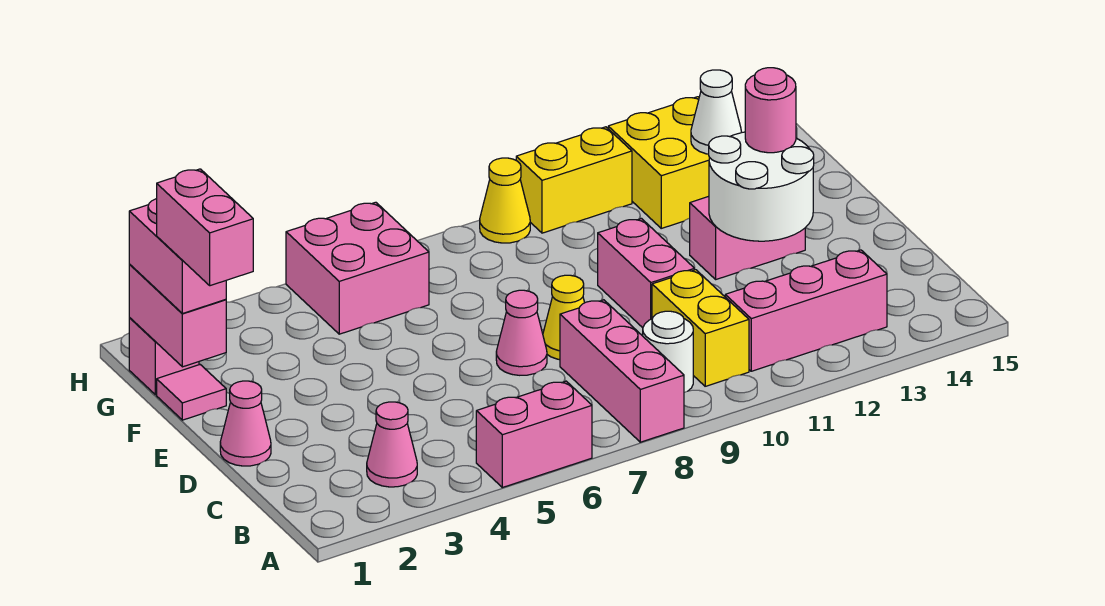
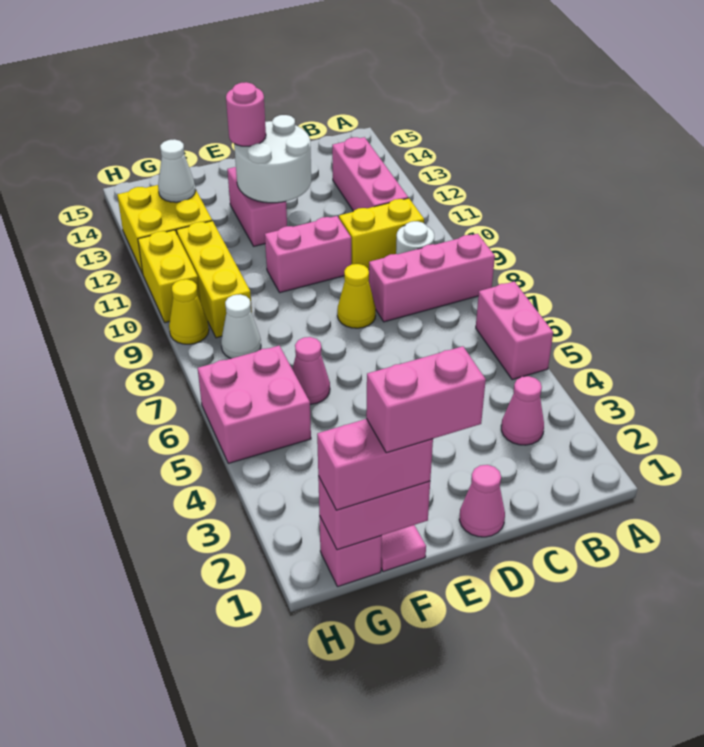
pink cone D7 level 1 -> pink cone F6 level 1
none -> white cone G8 level 1
none -> yellow brick G9:G11 level 1

